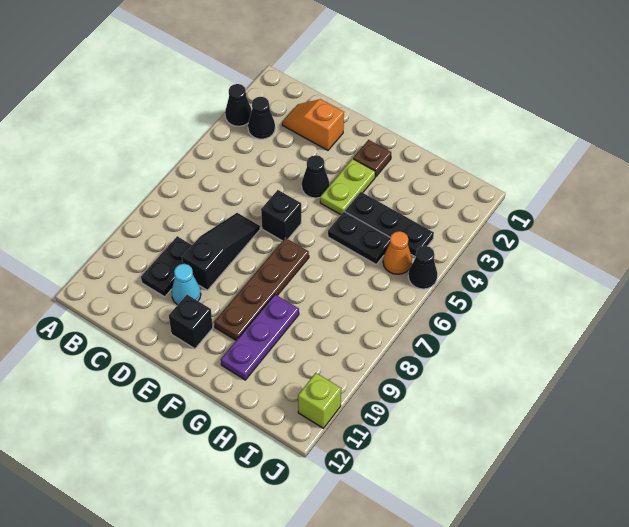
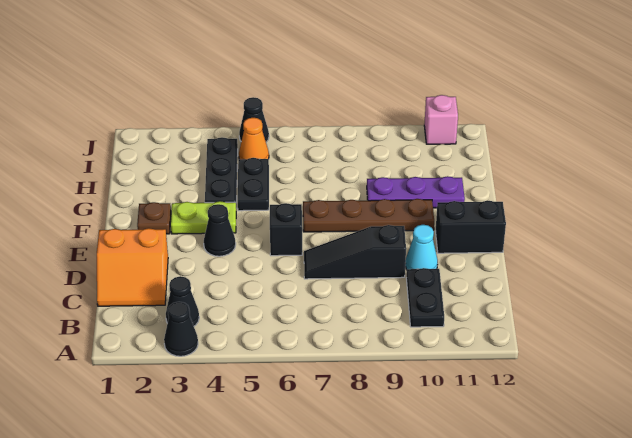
orange slope C2:D2 level 1 top D -> orange slope C1:D2 level 1 top D
black plate C9:C10 level 1 -> black plate B10:C10 level 1
black brick E11 level 1 -> black brick E11:E12 level 1
lime brick J11 level 1 -> pink brick J11 level 1

